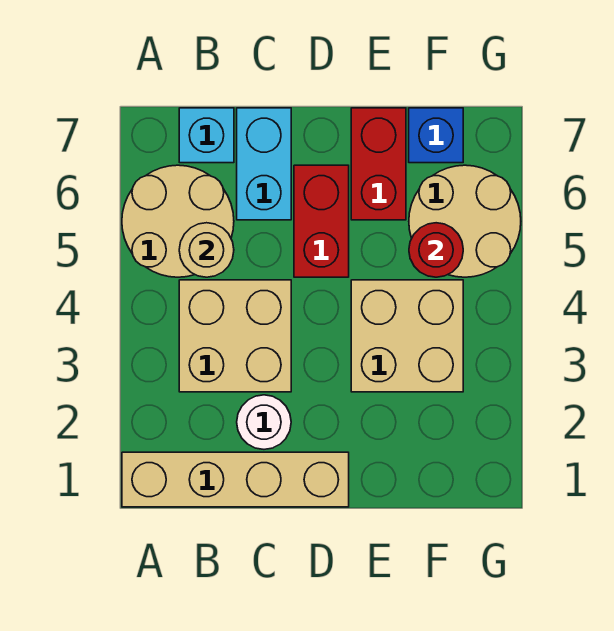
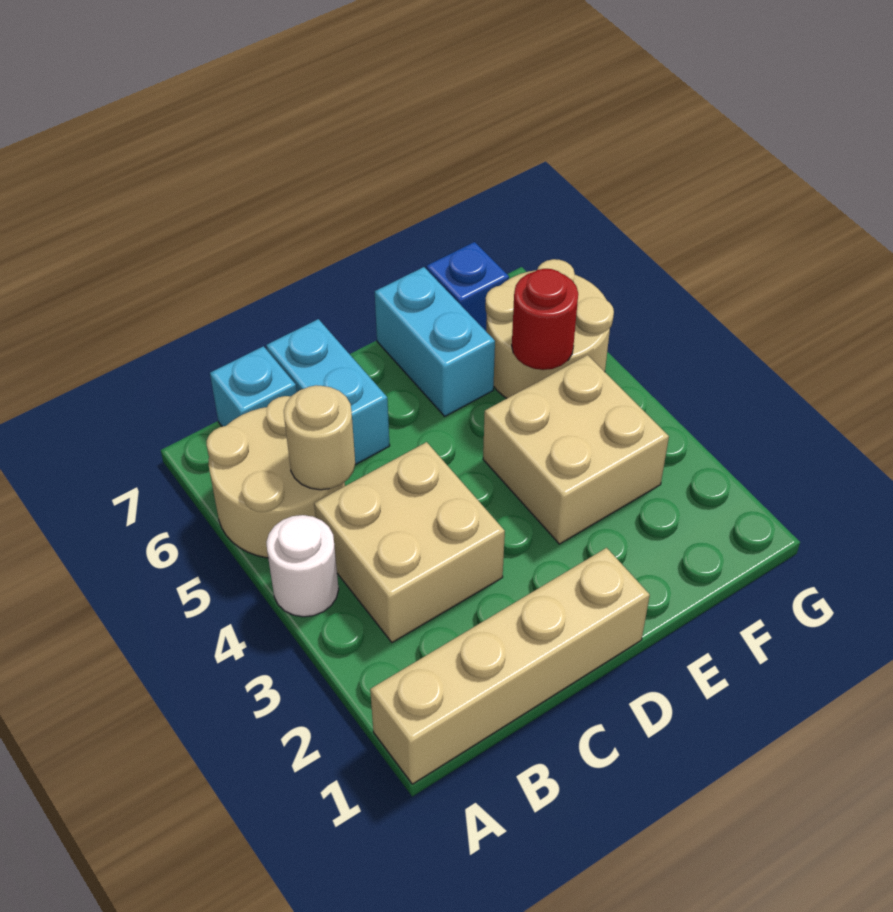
white round brick C2 level 1 -> white round brick A4 level 1
red brick D5:D6 level 1 -> none
red brick E6:E7 level 1 -> cyan brick E6:E7 level 1

